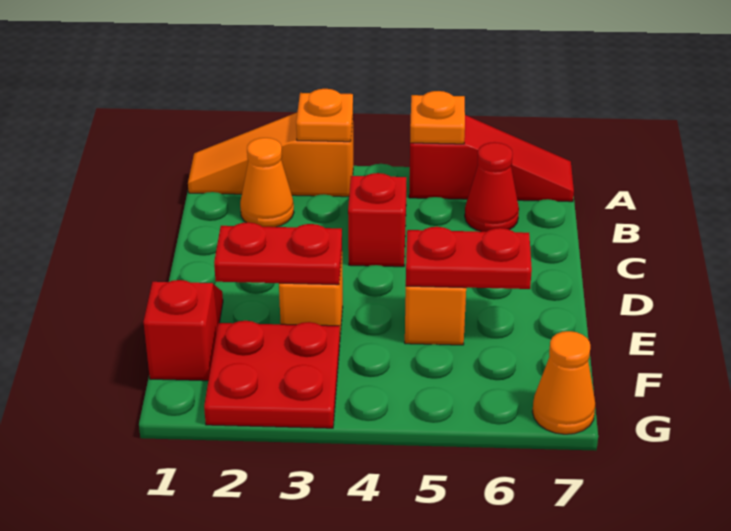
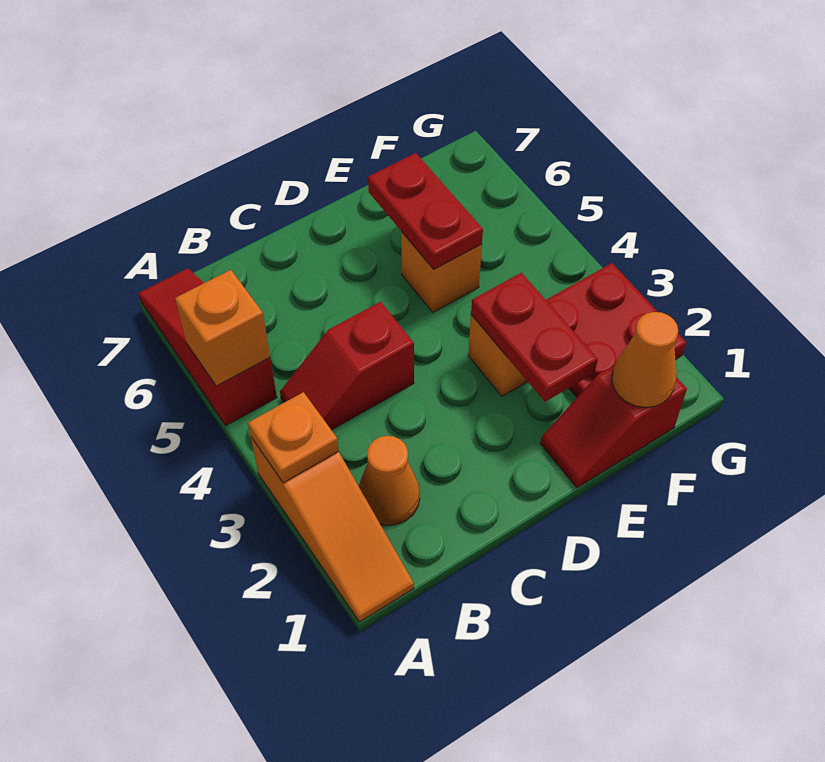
orange plate A5 level 2 -> orange brick A5 level 2
red cone B6 level 1 -> none
orange cone G7 level 1 -> orange cone F1 level 2

